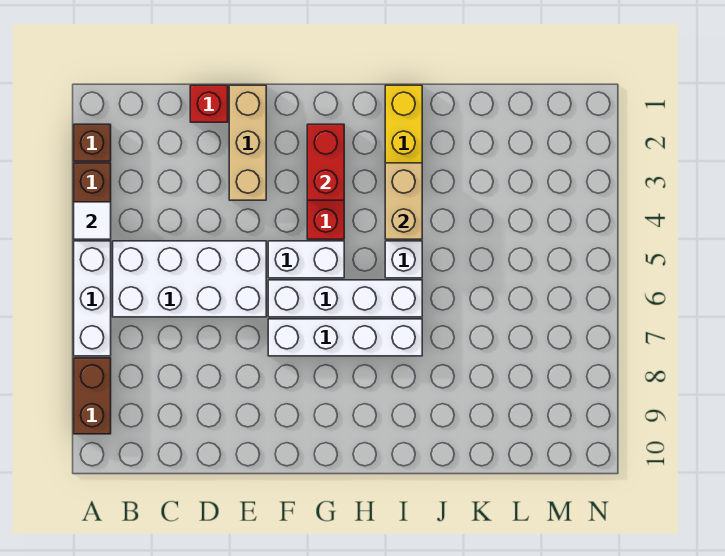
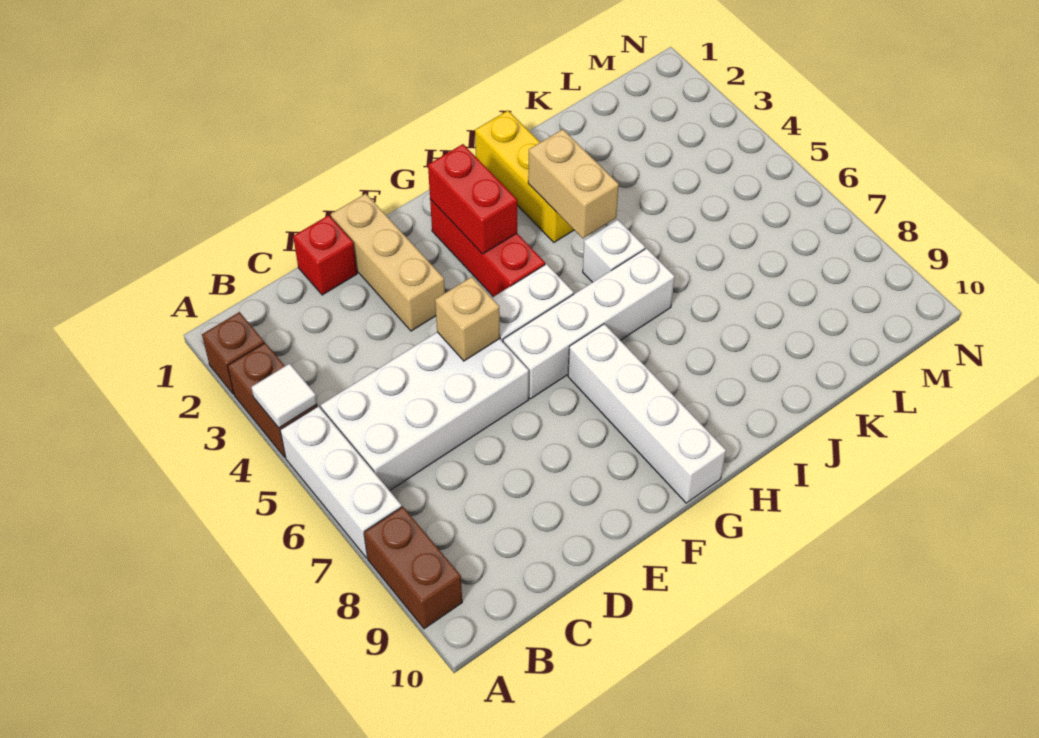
none -> tan brick E5 level 2
white brick F7:I7 level 1 -> white brick G7:G10 level 1

